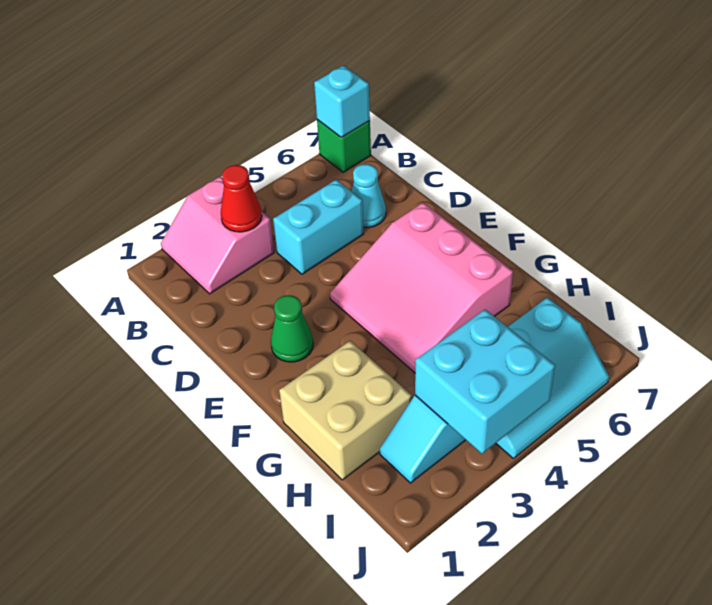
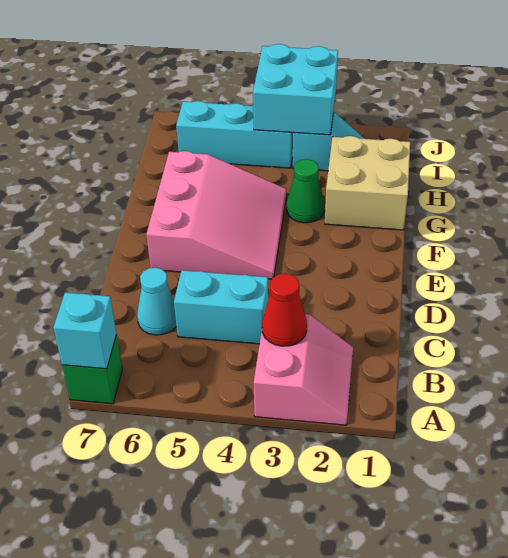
green cone E2 level 1 -> green cone G3 level 1

